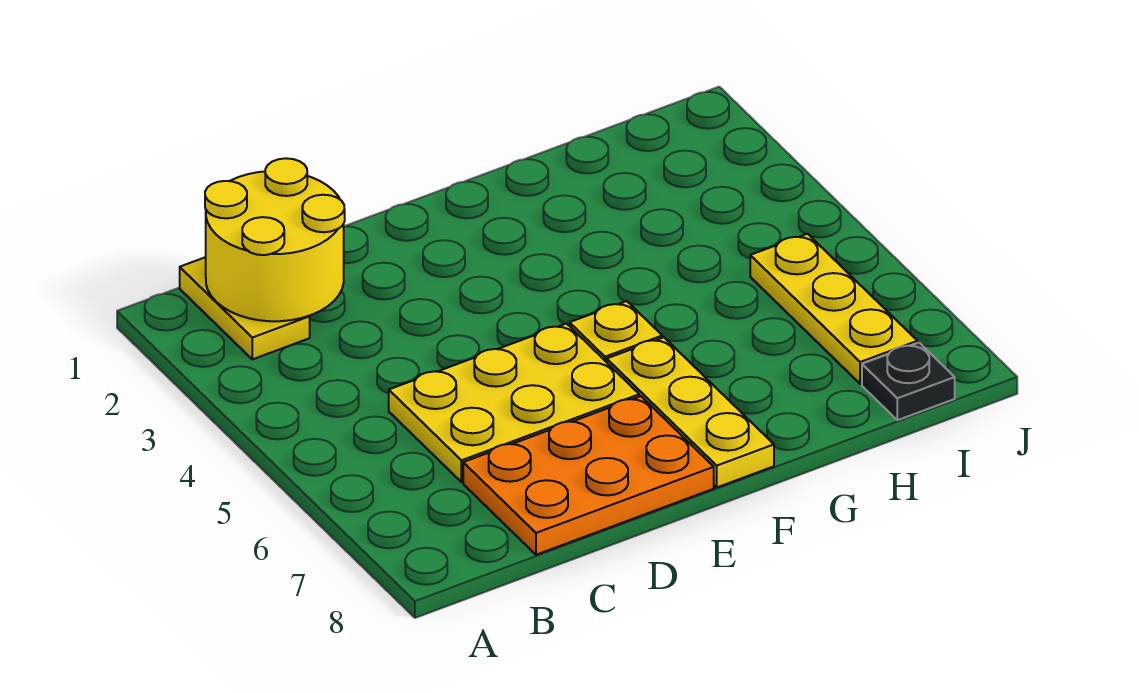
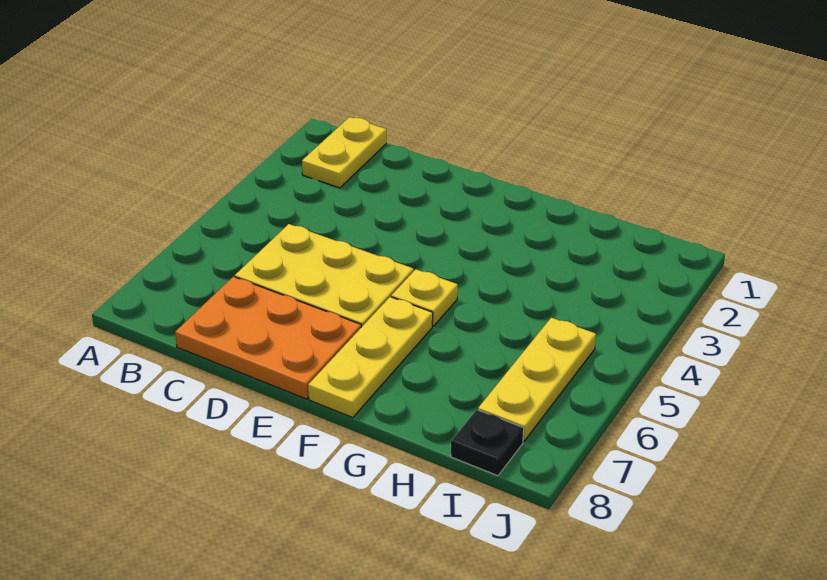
yellow round brick B1:C2 level 2 -> none

